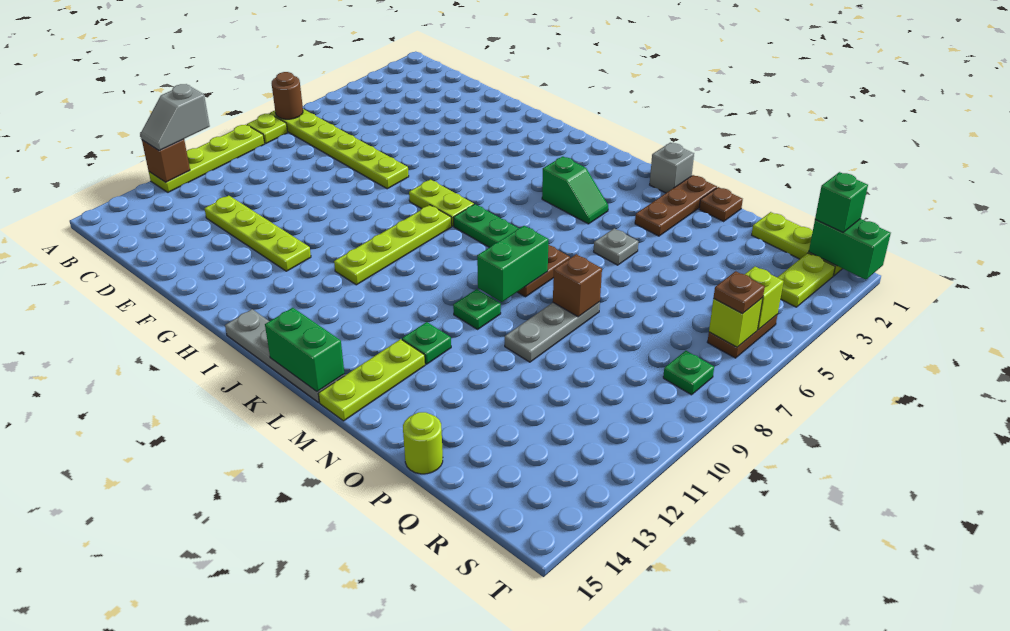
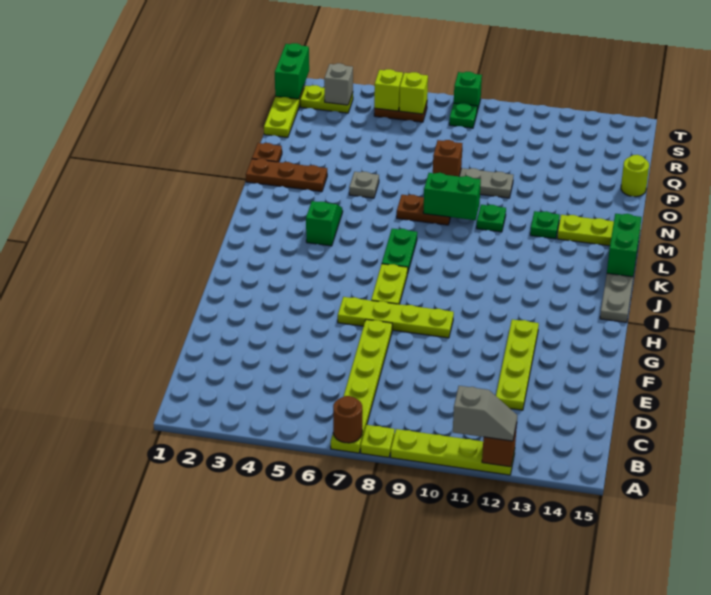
lime plate I8:I11 level 1 -> lime plate G6:G9 level 1
grey brick M1 level 1 -> grey brick S3 level 2
green brick S1 level 3 -> green brick T8 level 1
brown plate S6 level 3 -> none

